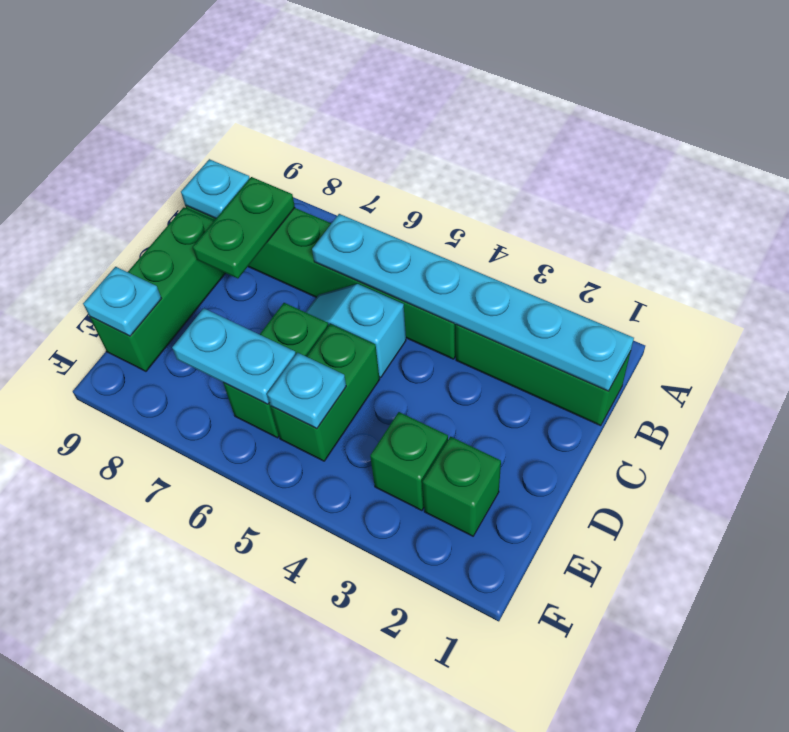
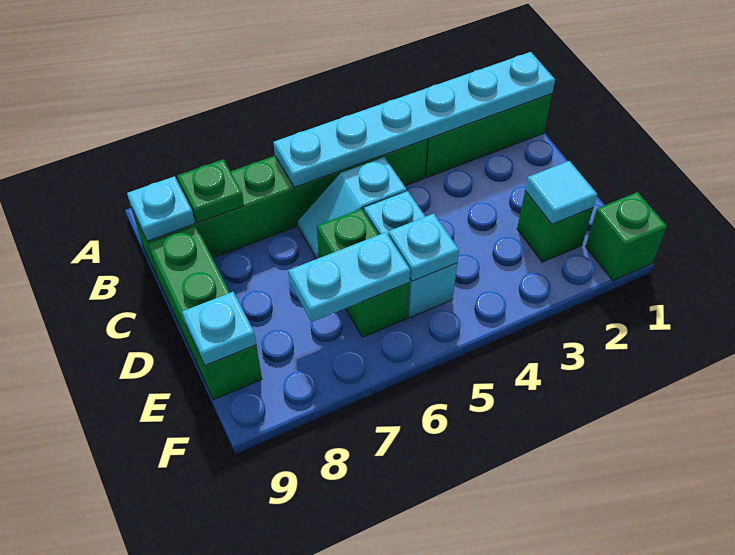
green plate B8:C8 level 2 -> green plate B8 level 2
green brick D5:E5 level 1 -> cyan brick D5:E5 level 1
none -> cyan tile E2 level 2
green brick E3 level 1 -> green brick F1 level 1

